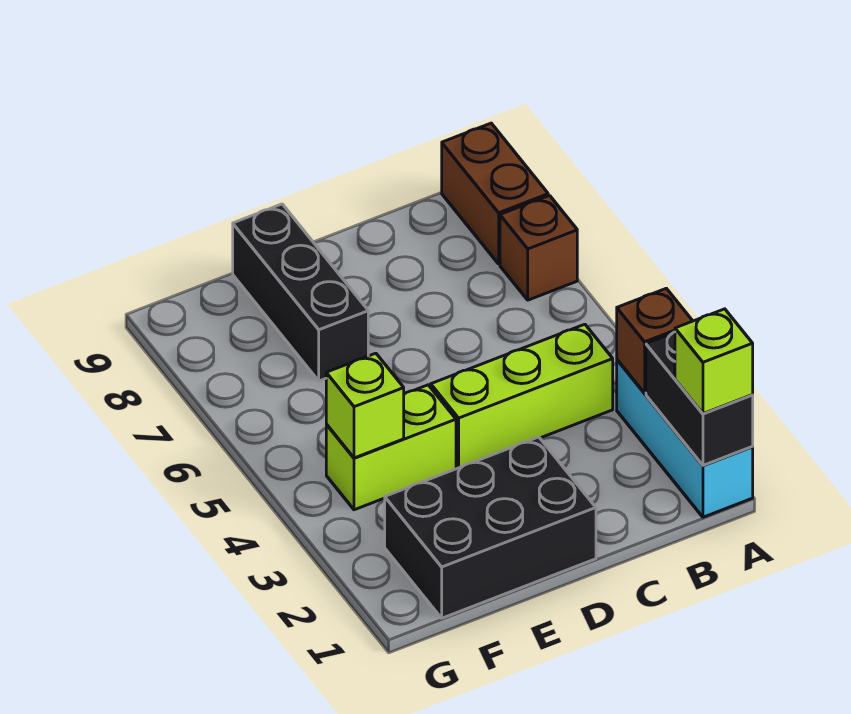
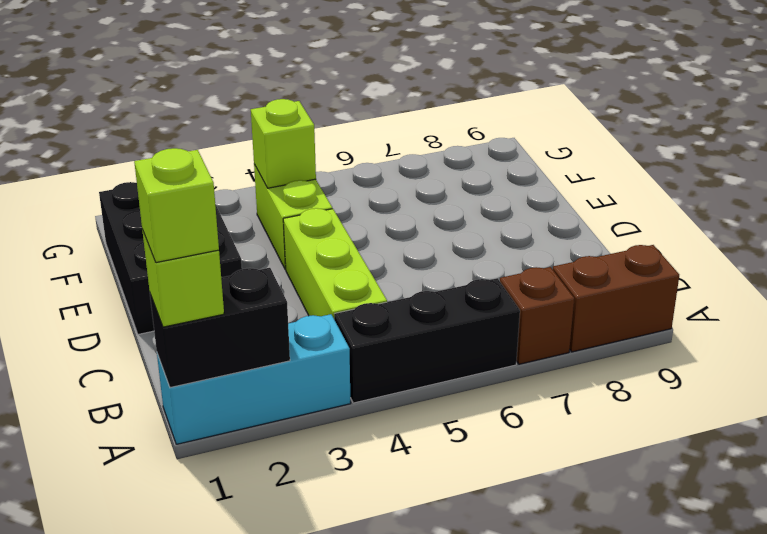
none -> lime brick A1 level 4
brown brick A3 level 2 -> none
black brick E7:E9 level 1 -> black brick A4:A6 level 1

